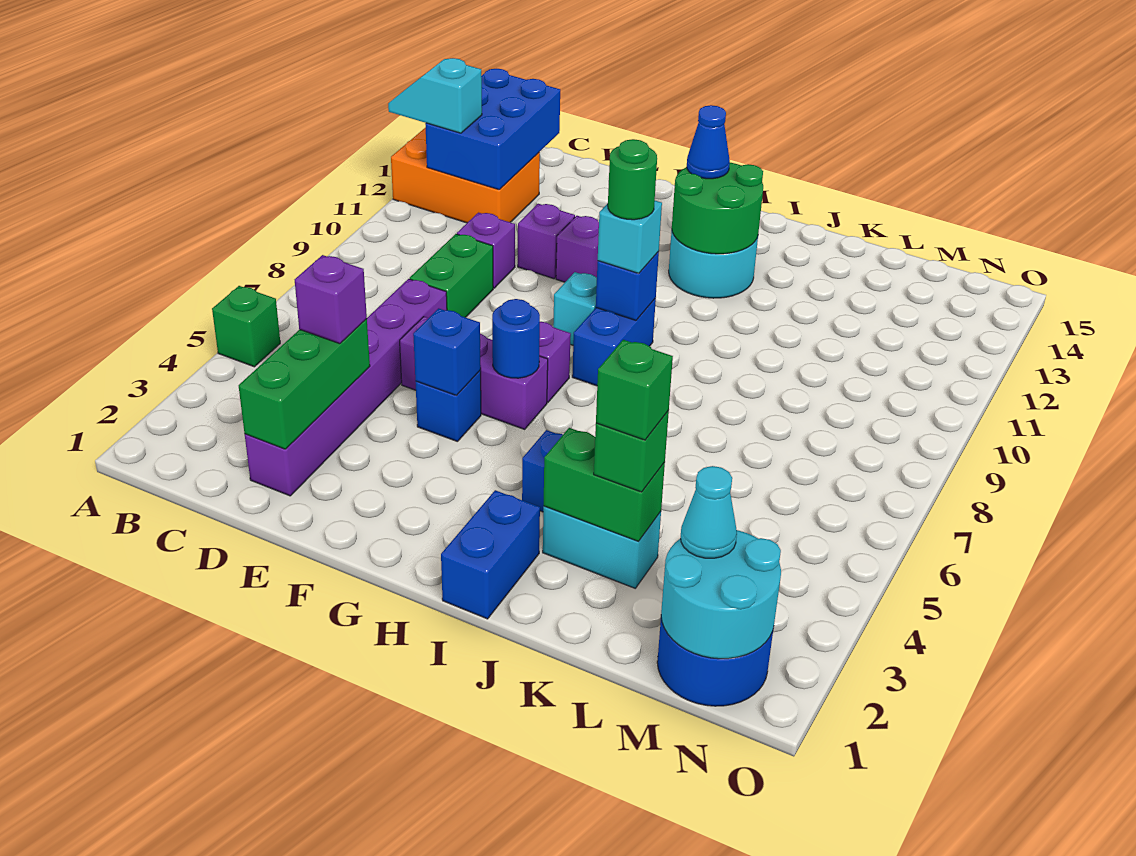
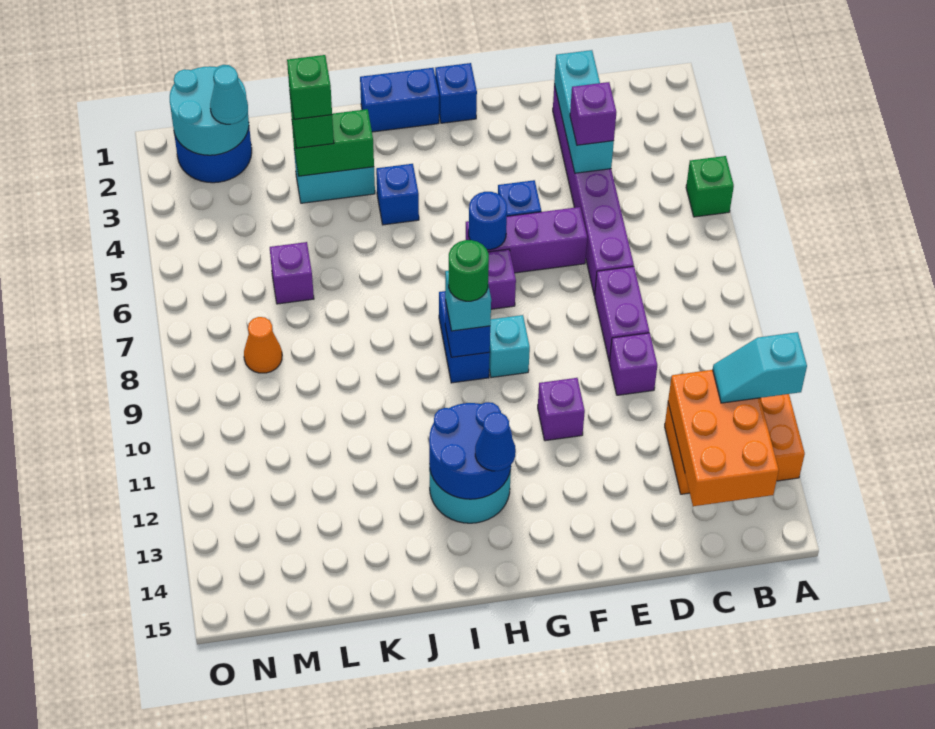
cyan slope A12:B12 level 3 top B -> cyan slope A12:B12 level 3 top A
blue brick B12:C14 level 2 -> orange brick B12:C14 level 2
green brick D2:D4 level 2 -> cyan brick D2:D4 level 2
green brick D8:D9 level 1 -> purple brick D8:D9 level 1
purple brick E11 level 1 -> purple brick L6 level 1
blue brick F5 level 2 -> blue brick G1 level 1
green round brick H12:I13 level 2 -> blue round brick H12:I13 level 2
blue brick I1:I2 level 1 -> blue brick H1:I1 level 1
none -> orange cone M8 level 1

